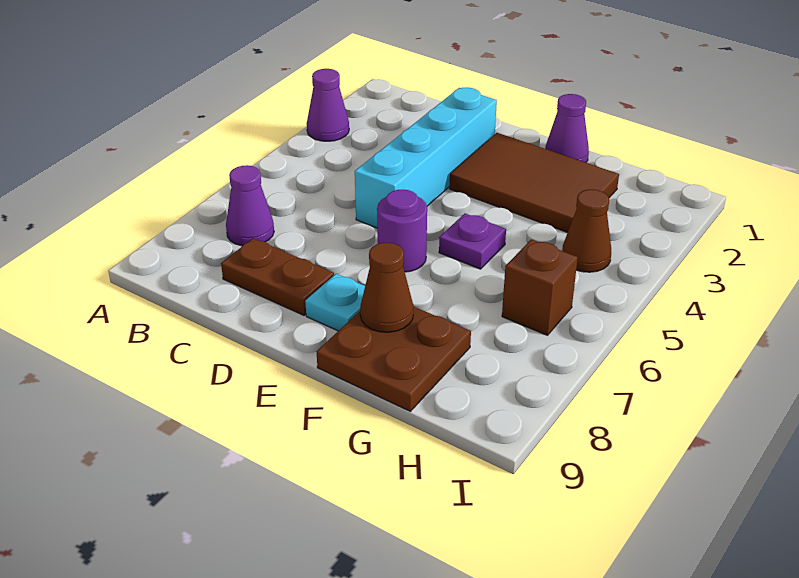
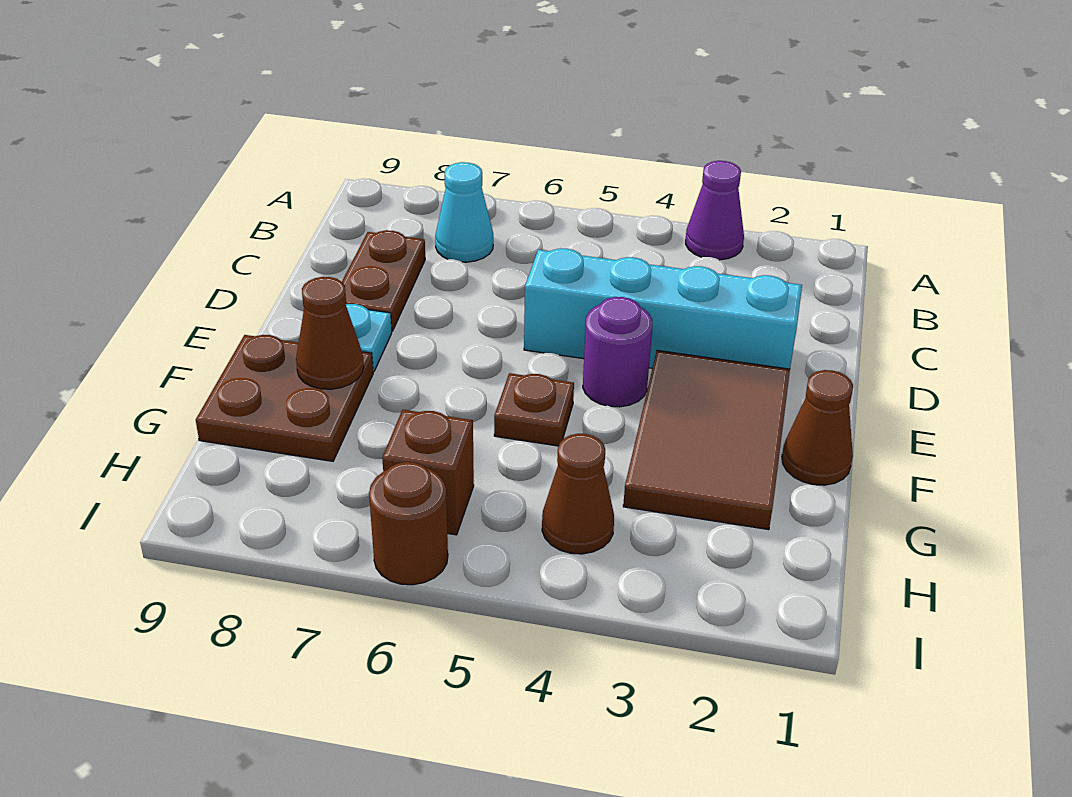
purple cone B7 level 1 -> cyan cone B7 level 1
purple round brick E6 level 1 -> purple round brick E4 level 1
purple cone F1 level 1 -> brown cone F1 level 1
purple plate F5 level 1 -> brown plate F5 level 1
none -> brown round brick I6 level 1

